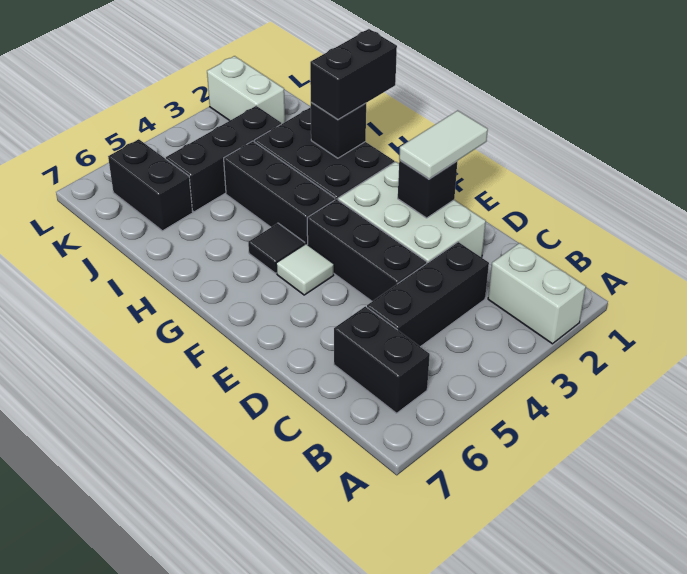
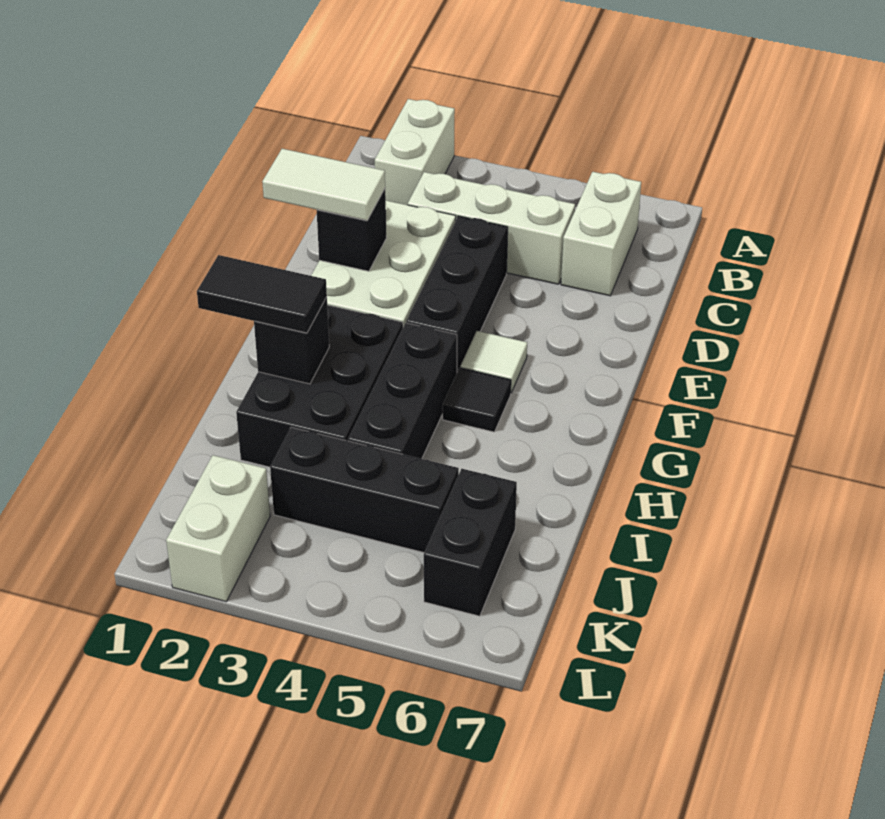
black brick B6:C6 level 1 -> white brick B6:C6 level 1
black brick C3:C5 level 1 -> white brick C3:C5 level 1
black brick H1:H2 level 3 -> black tile H1:H2 level 3

